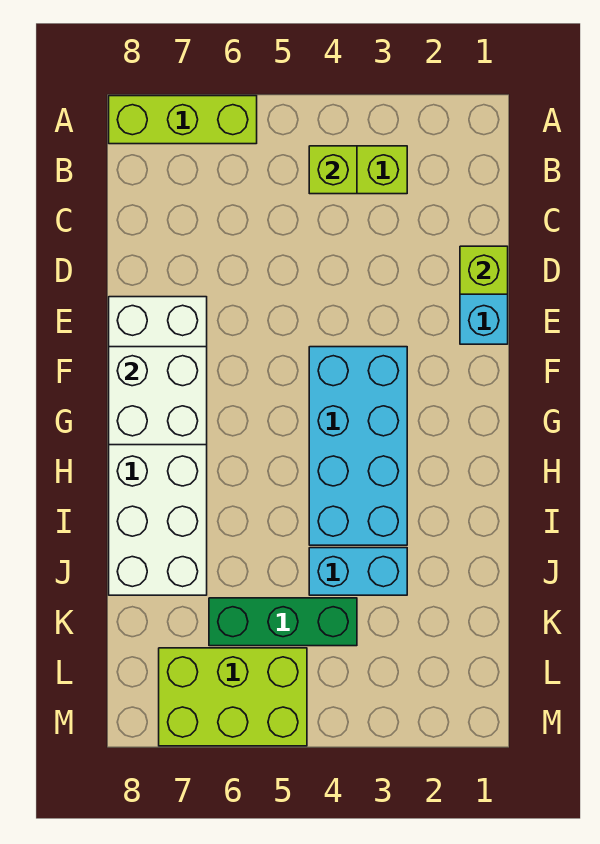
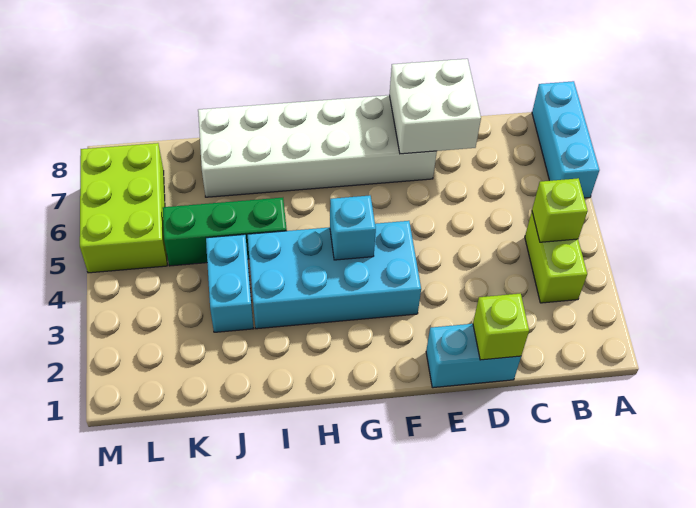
lime brick A6:A8 level 1 -> cyan brick A6:A8 level 1
white brick F7:G8 level 2 -> white brick D7:E8 level 2
none -> cyan brick G4 level 2
green brick K4:K6 level 1 -> green brick I5:K5 level 1

